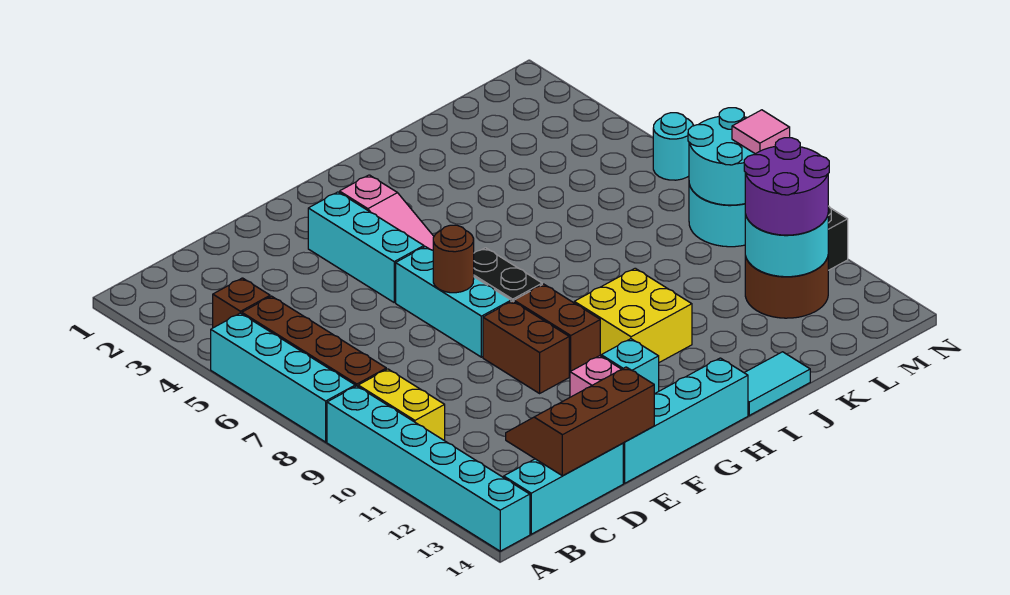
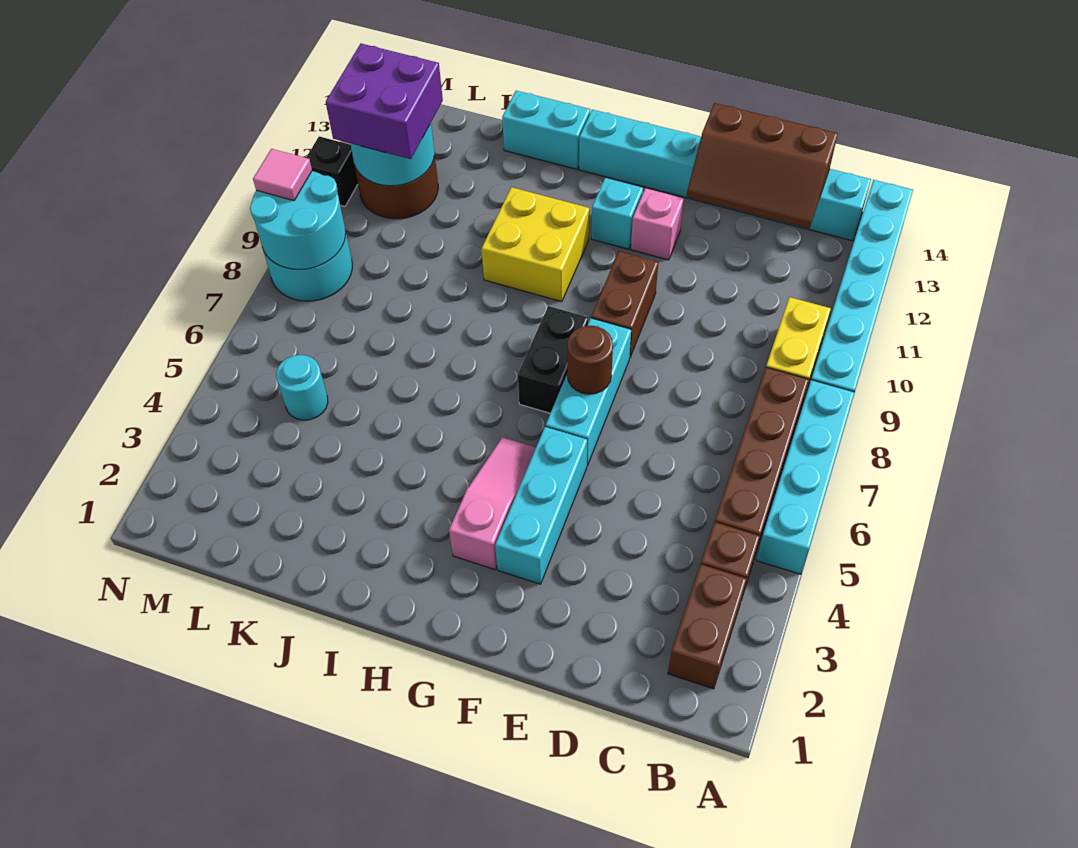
brown brick G9:G10 level 1 -> brown brick B2:B3 level 1
cyan tile I14:J14 level 1 -> cyan brick I14:J14 level 1
purple round brick L11:M12 level 3 -> purple brick L11:M12 level 3
cyan round brick N6 level 1 -> cyan round brick L5 level 1

